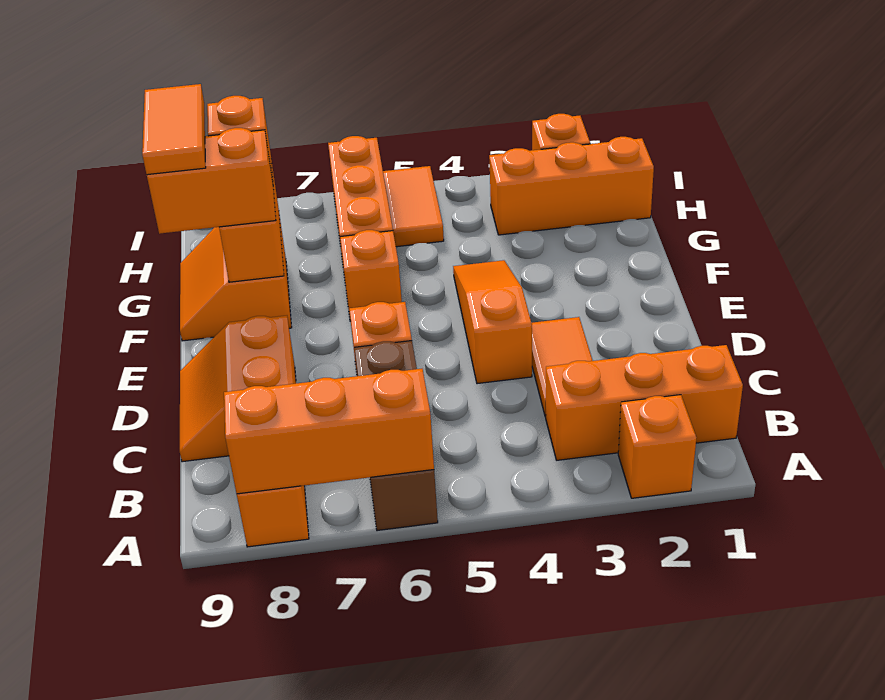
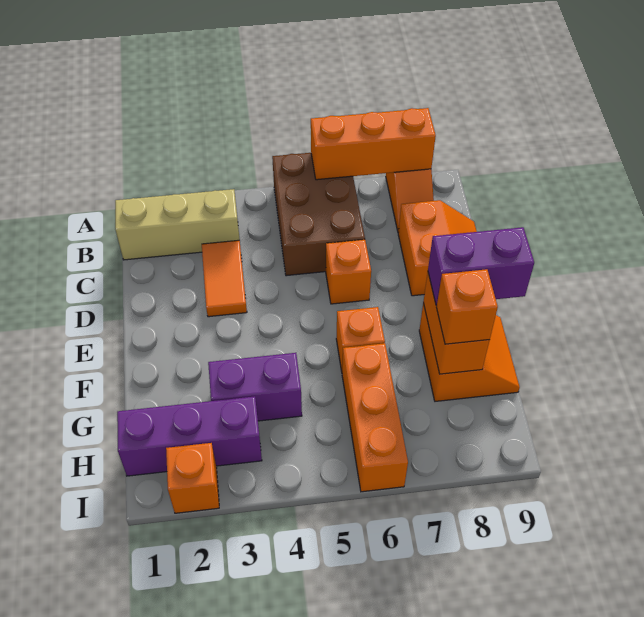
orange brick A2 level 1 -> none
brown brick A6:C6 level 1 -> brown brick A5:C6 level 1
orange brick B1:B3 level 1 -> tan brick B1:B3 level 1
orange slope D4:F4 level 1 top D -> none
orange brick F8:F9 level 3 -> purple brick F8:F9 level 3
orange tile F9:G9 level 4 -> none
none -> purple brick G3:G4 level 1
orange brick H1:H3 level 1 -> purple brick H1:H3 level 1
orange tile H5:I5 level 1 -> none

